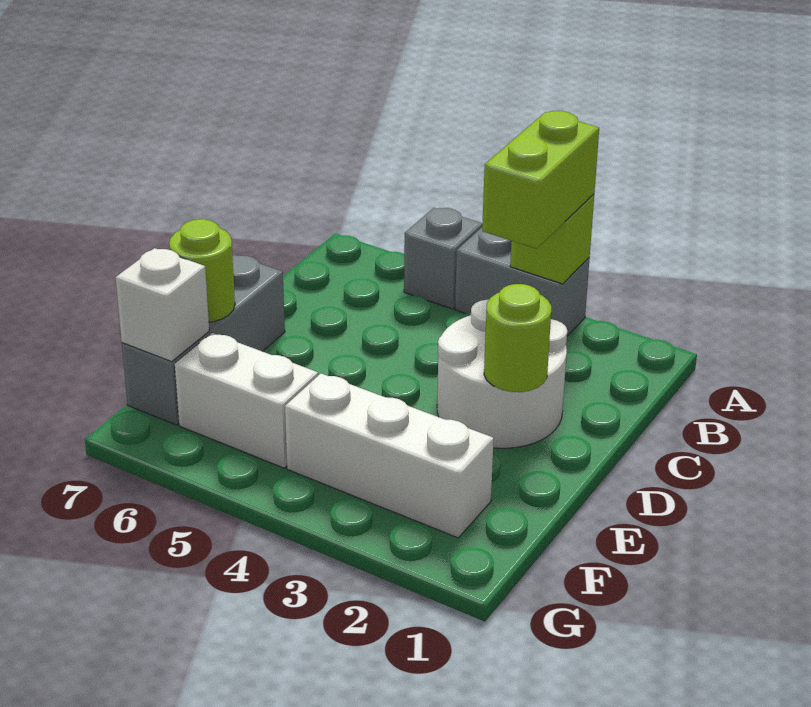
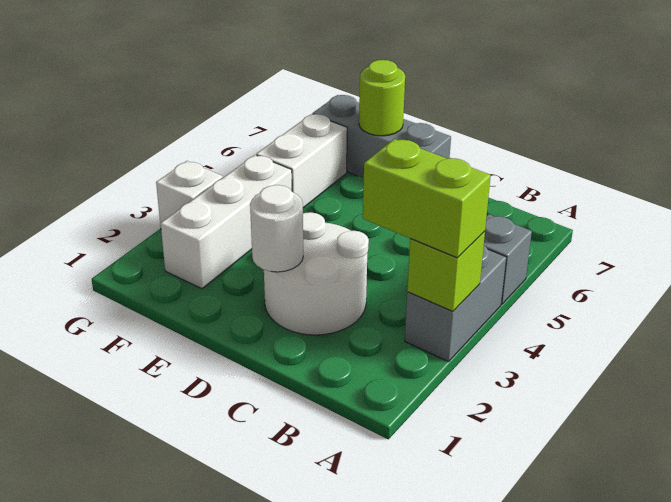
lime round brick D2 level 2 -> white round brick D2 level 2
white brick F7 level 2 -> white brick G3 level 1

